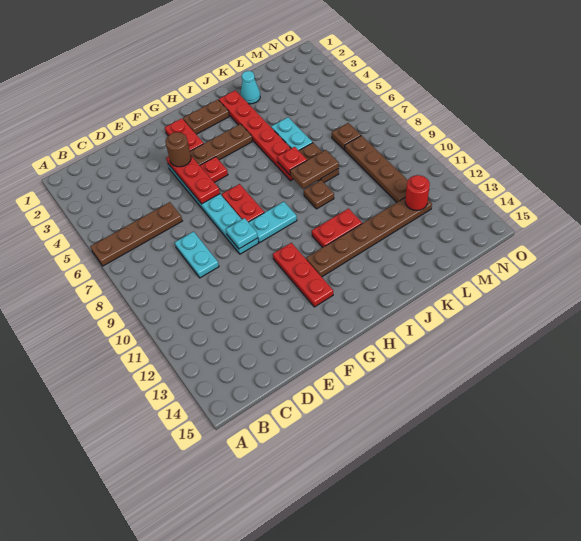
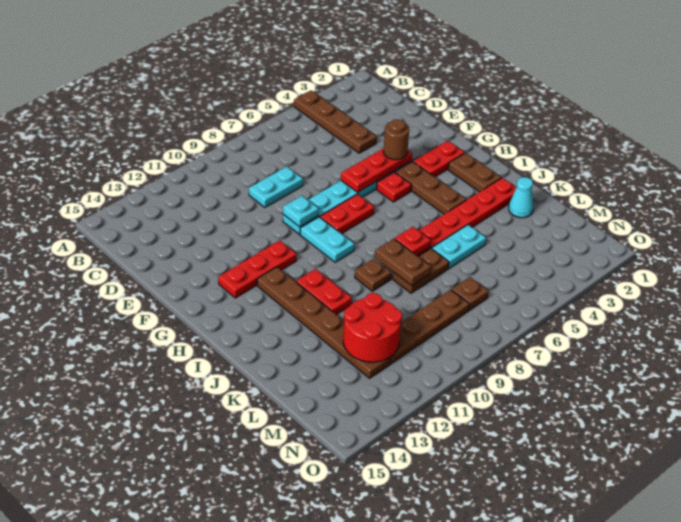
brown plate A6:D6 level 1 -> brown plate A4:D4 level 1
red round brick M12 level 2 -> red round brick L11:M12 level 2

